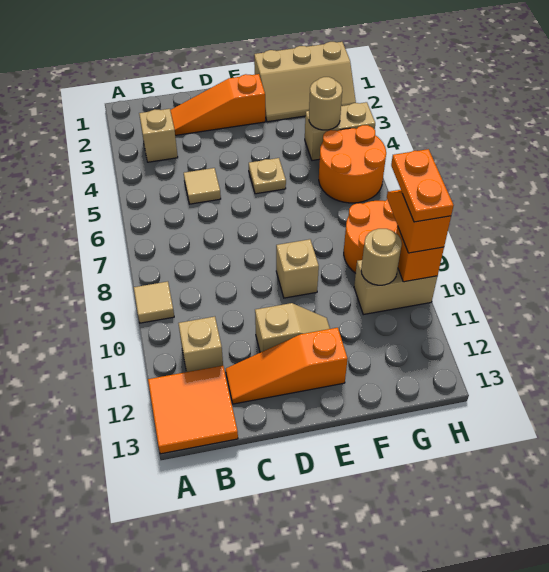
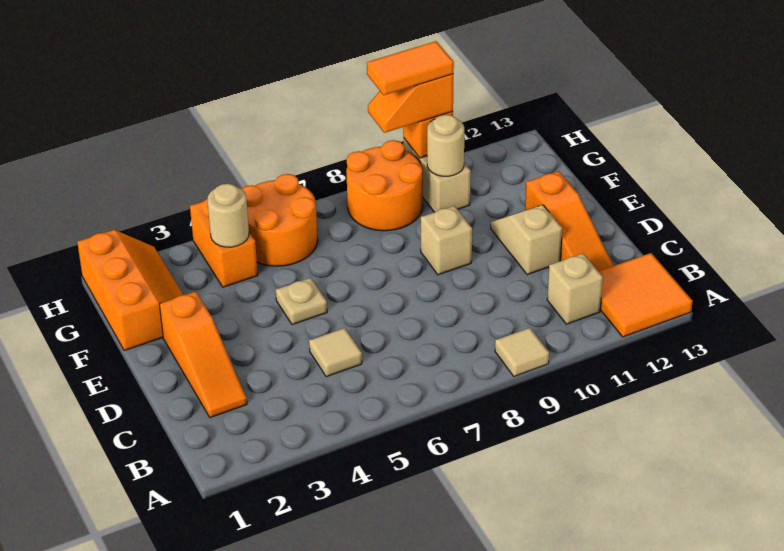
tan brick B3 level 1 -> none
tan slope F1:H2 level 1 top 1 -> orange slope F1:H2 level 1 top 1
tan brick G4:H4 level 1 -> orange brick G4:H4 level 1
orange plate H9:H10 level 4 -> orange tile H9:H10 level 4

